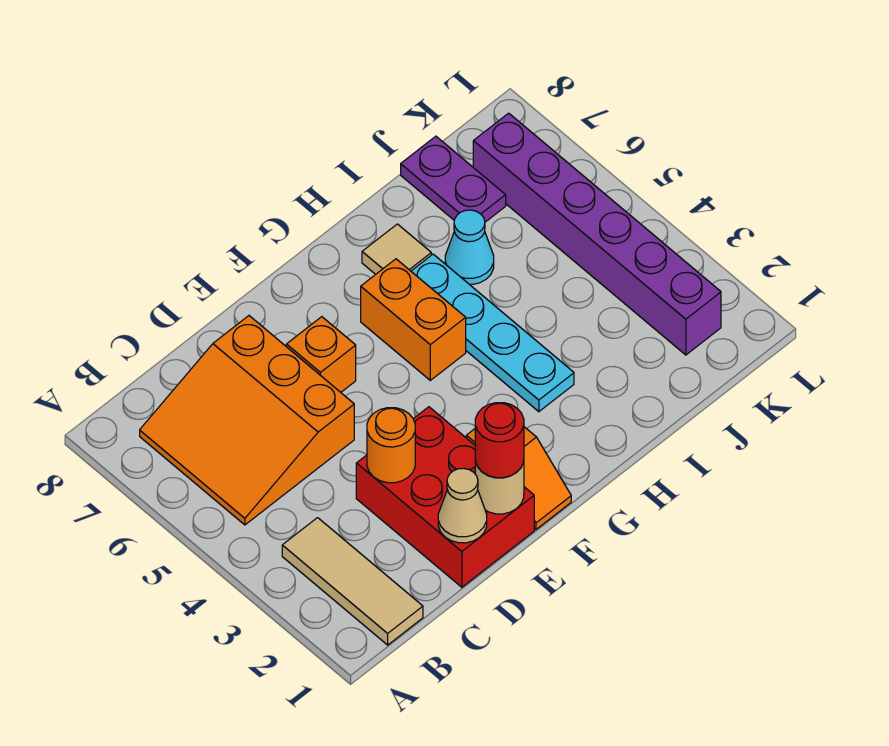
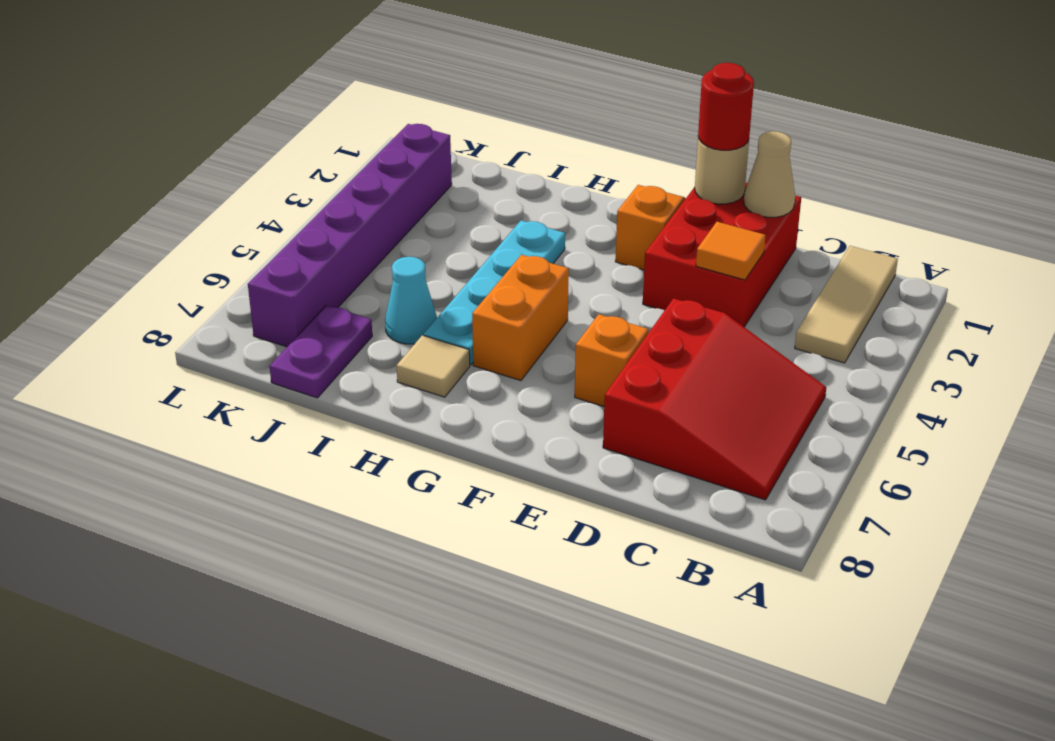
orange slope B5:D7 level 1 top D -> red slope B5:D7 level 1 top D
orange round brick D3 level 2 -> orange tile D3 level 2

